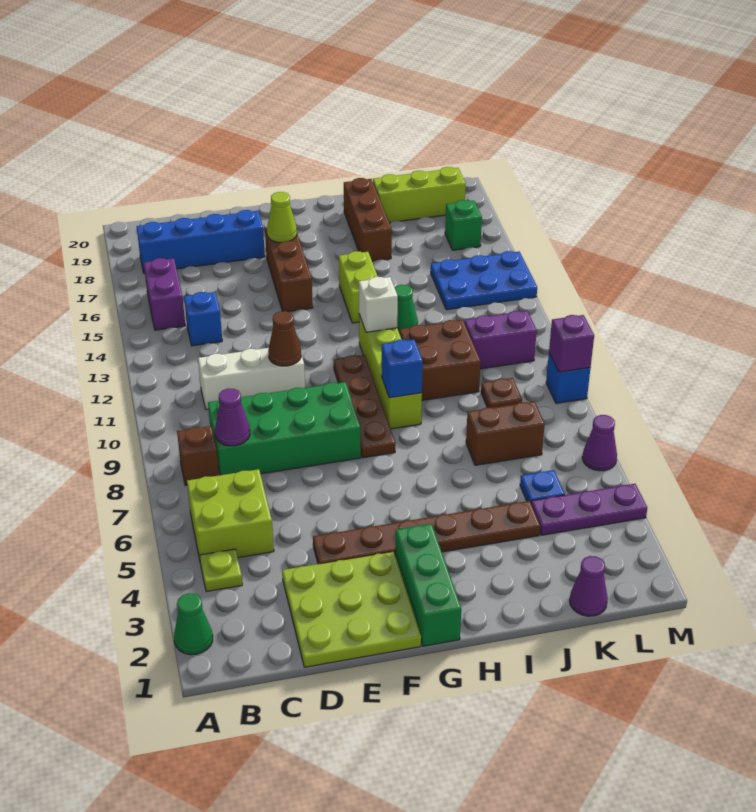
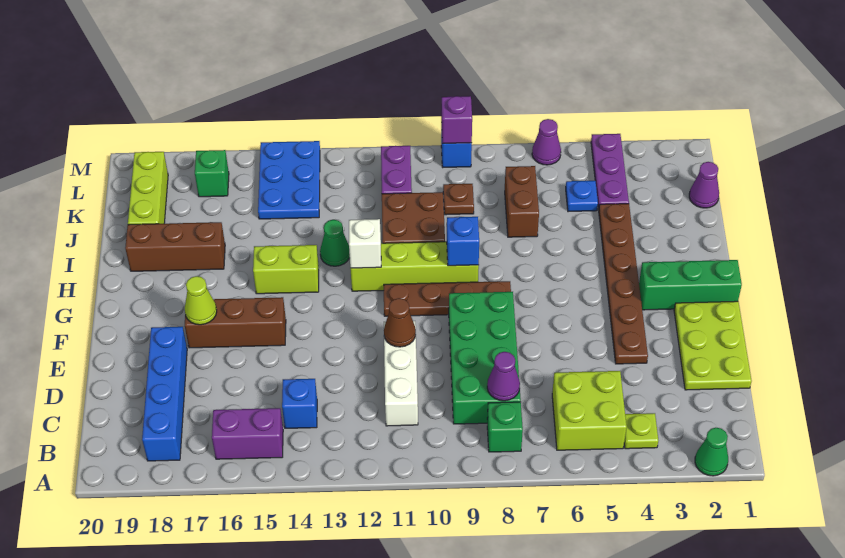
brown brick B8 level 1 -> green brick B8 level 1
lime plate D1:F3 level 1 -> lime plate D1:F2 level 1

